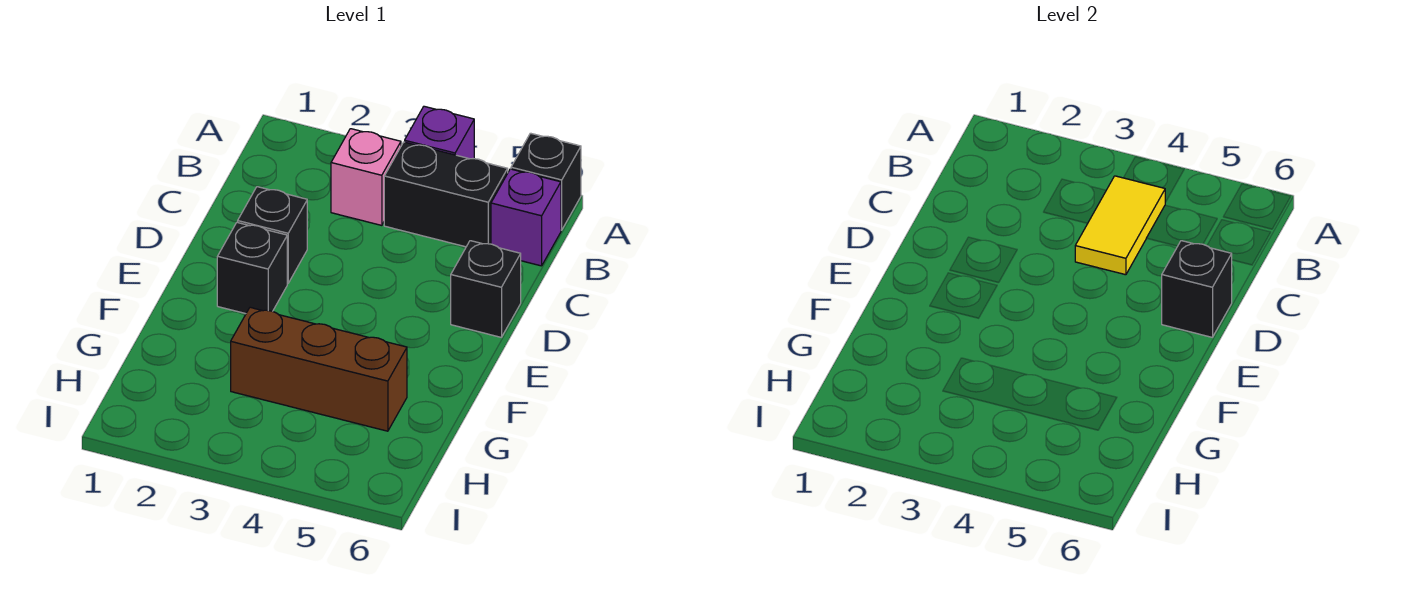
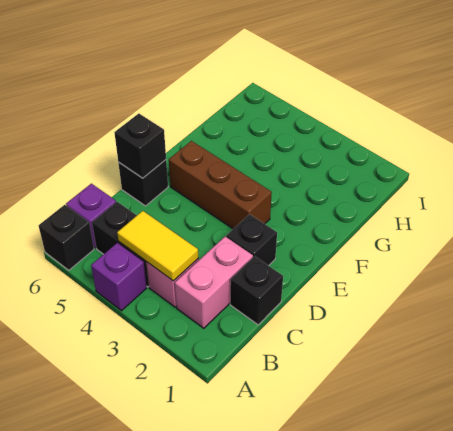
none -> pink brick B2:C2 level 1
yellow tile B4:C4 level 2 -> yellow tile B3:B4 level 2
black brick E2 level 1 -> black brick C1 level 1
brown brick G3:G5 level 1 -> brown brick E3:E5 level 1

